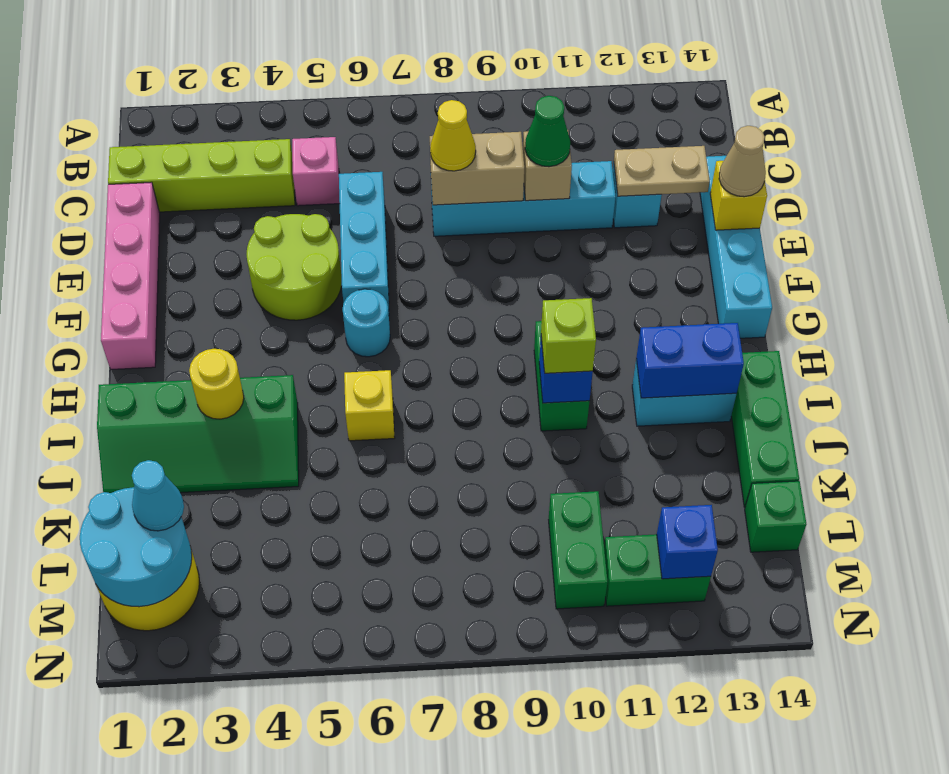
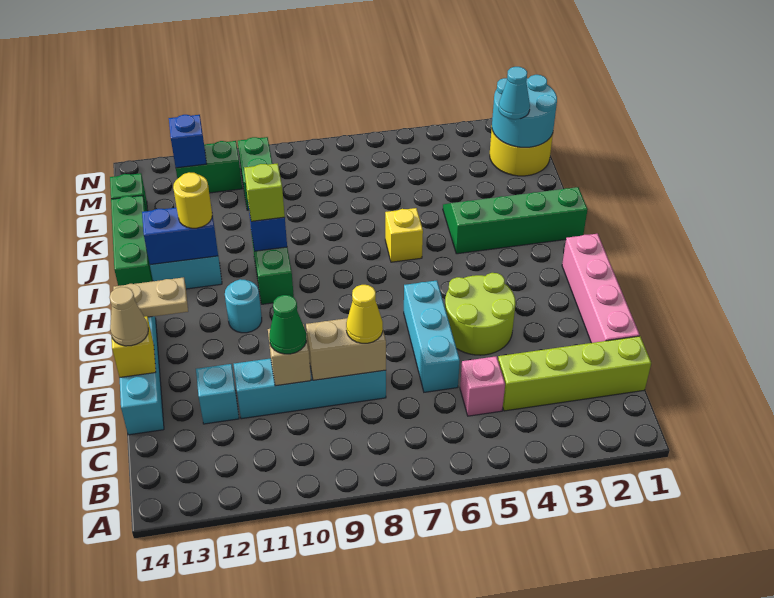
tan plate D12:D13 level 2 -> tan plate G13:G14 level 2
cyan round brick G6 level 1 -> cyan round brick G11 level 1
yellow round brick I3 level 2 -> yellow round brick I12 level 3

